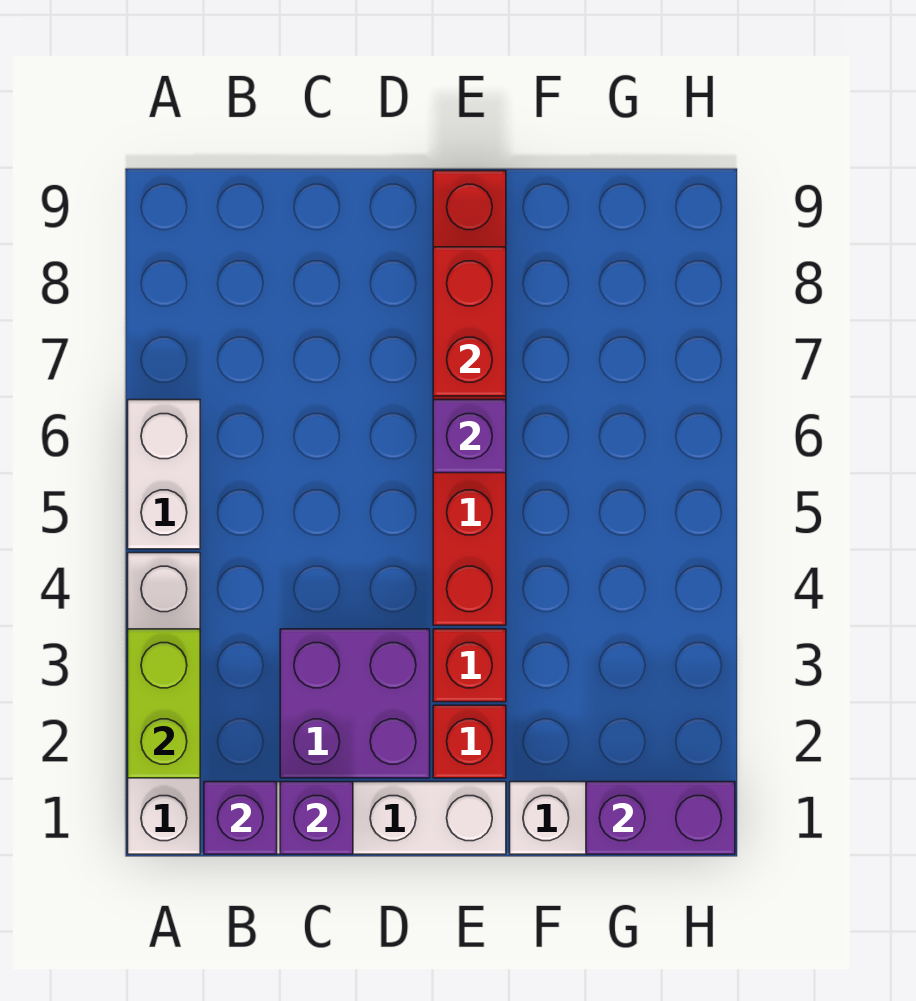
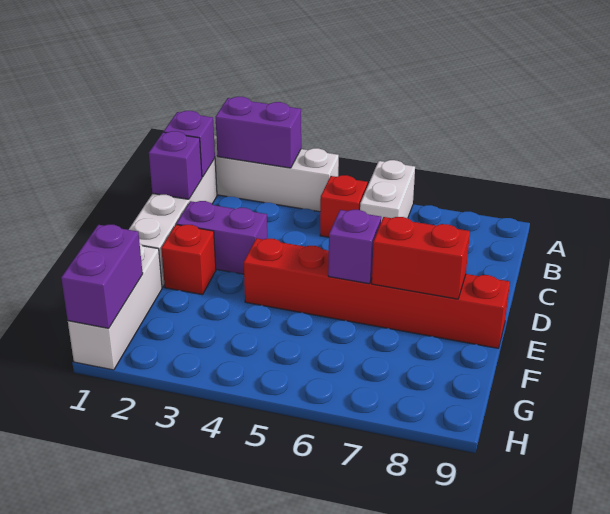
lime brick A2:A3 level 2 -> purple brick A2:A3 level 2
white brick A5:A6 level 1 -> white brick A6:B6 level 1
purple brick C2:D3 level 1 -> purple brick D2:D3 level 1
red brick E3 level 1 -> red brick B5 level 1

